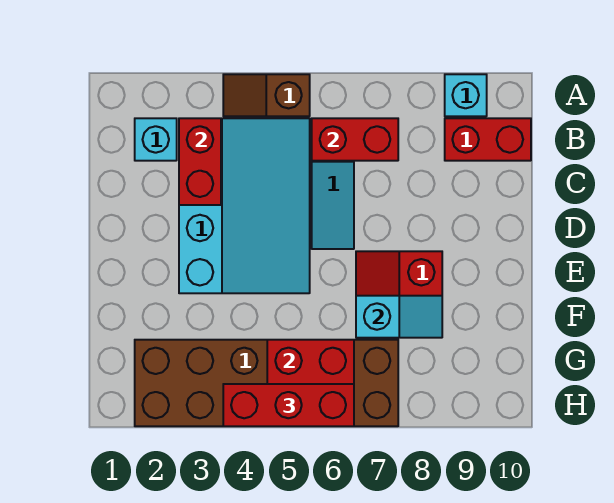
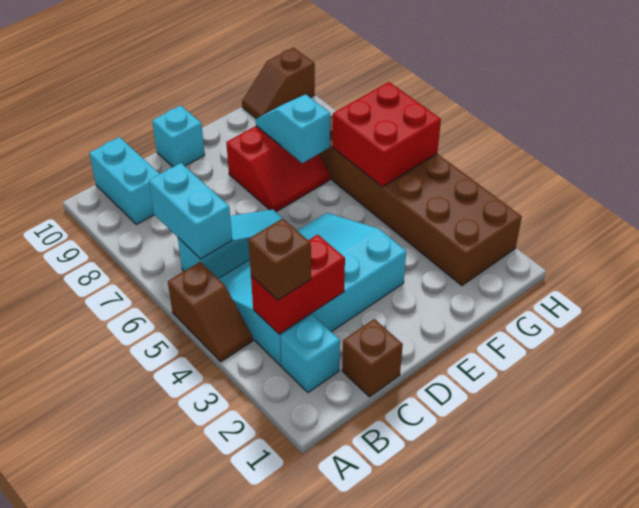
cyan brick A9 level 1 -> cyan brick D10 level 1
none -> brown brick B3 level 3
red brick B6:B7 level 2 -> cyan brick B6:B7 level 2
red brick B9:B10 level 1 -> cyan brick B9:B10 level 1
none -> brown brick C1 level 1
none -> brown slope G10:H10 level 1 top H
red brick H4:H6 level 3 -> none

